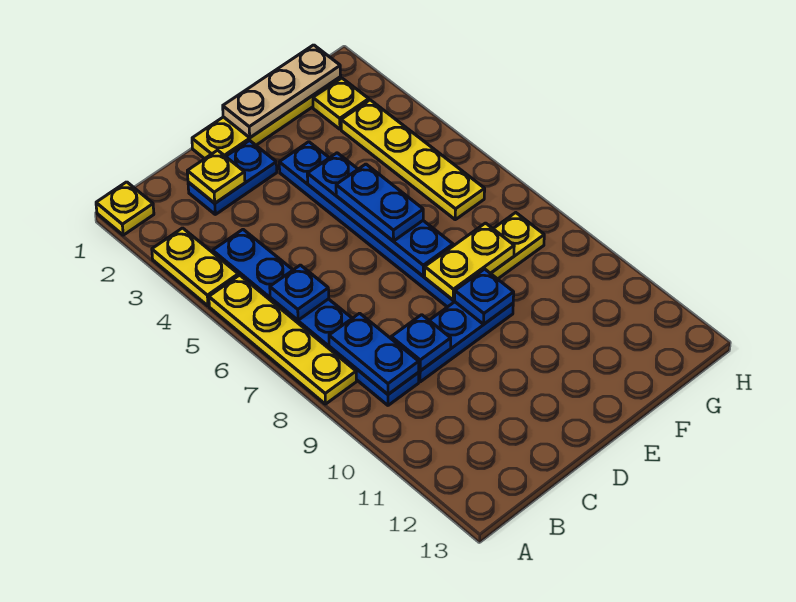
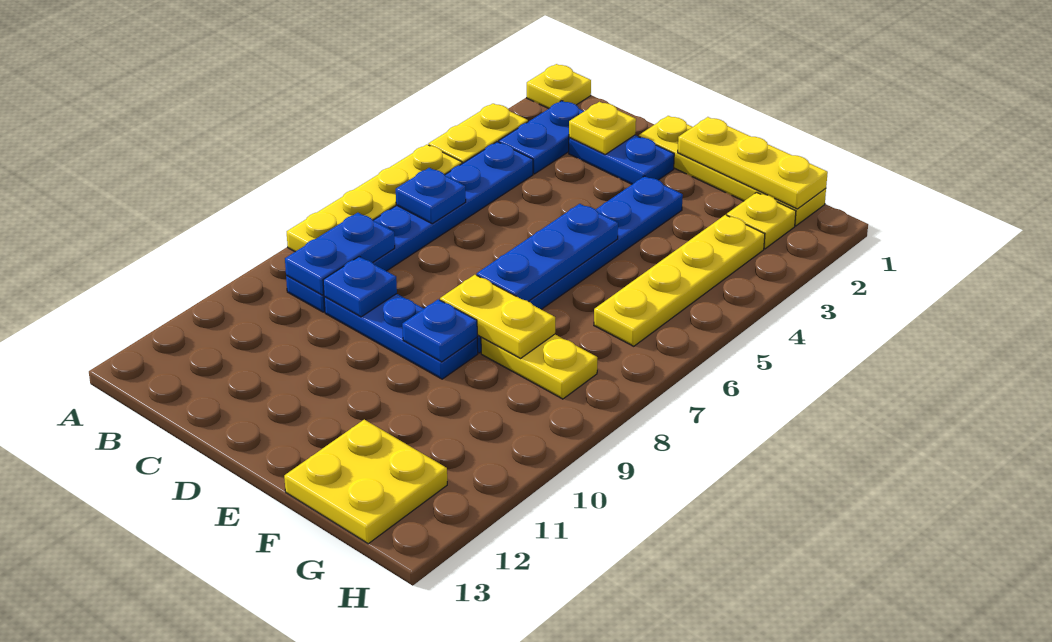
tan plate E1:G1 level 2 -> yellow plate E1:G1 level 2
blue plate E4:E7 level 2 -> blue plate E5:E7 level 2
blue plate E5:E6 level 3 -> blue plate B2:B3 level 1
none -> yellow plate F12:G13 level 1

